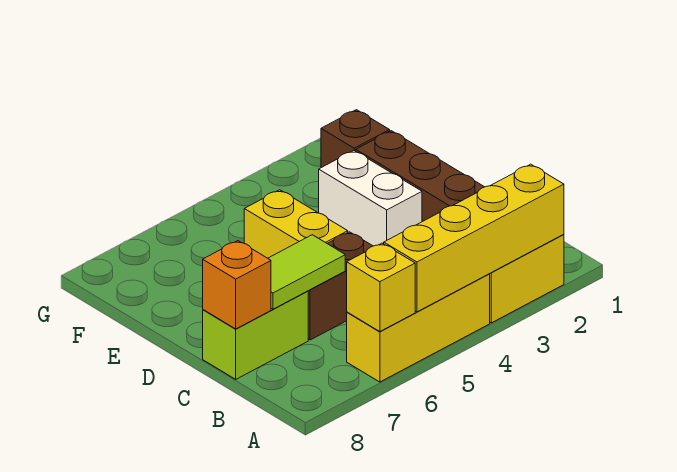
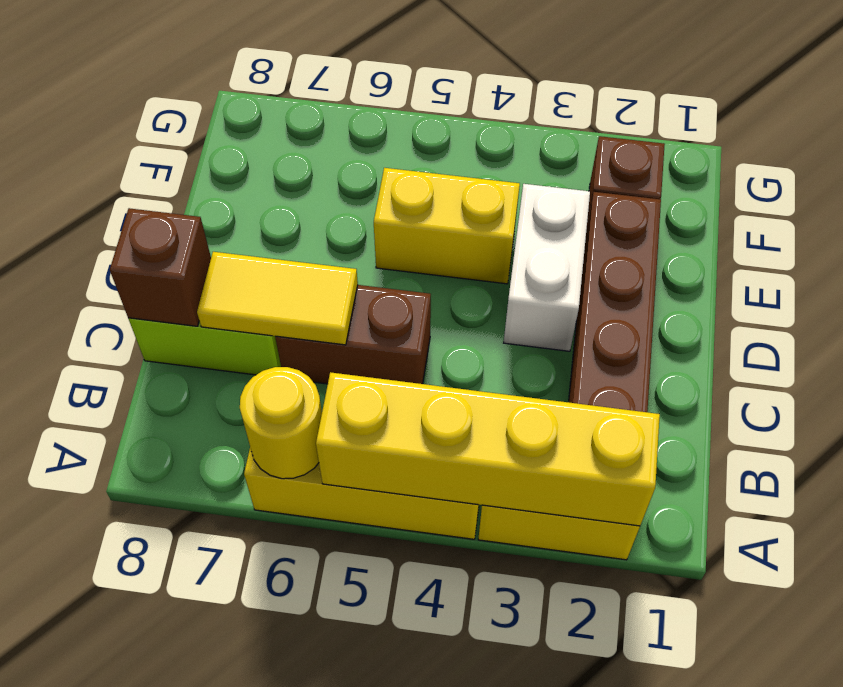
yellow brick A6 level 2 -> yellow round brick A6 level 2
lime tile C6:C7 level 2 -> yellow tile C6:C7 level 2
orange brick C8 level 2 -> brown brick C8 level 2
yellow brick D5:E5 level 1 -> yellow brick E4:E5 level 1

